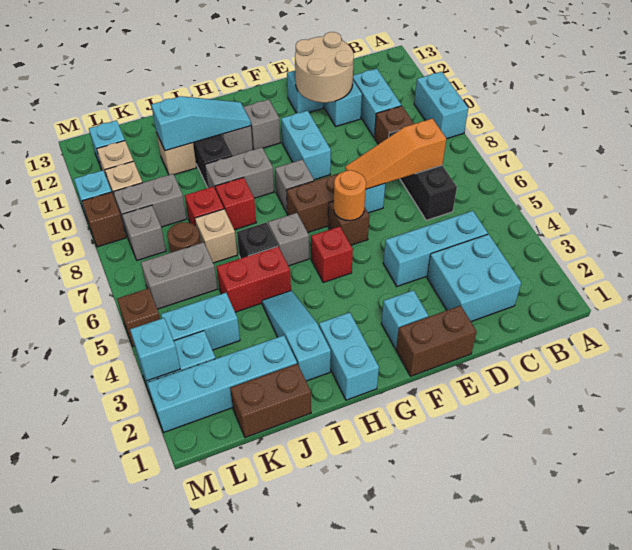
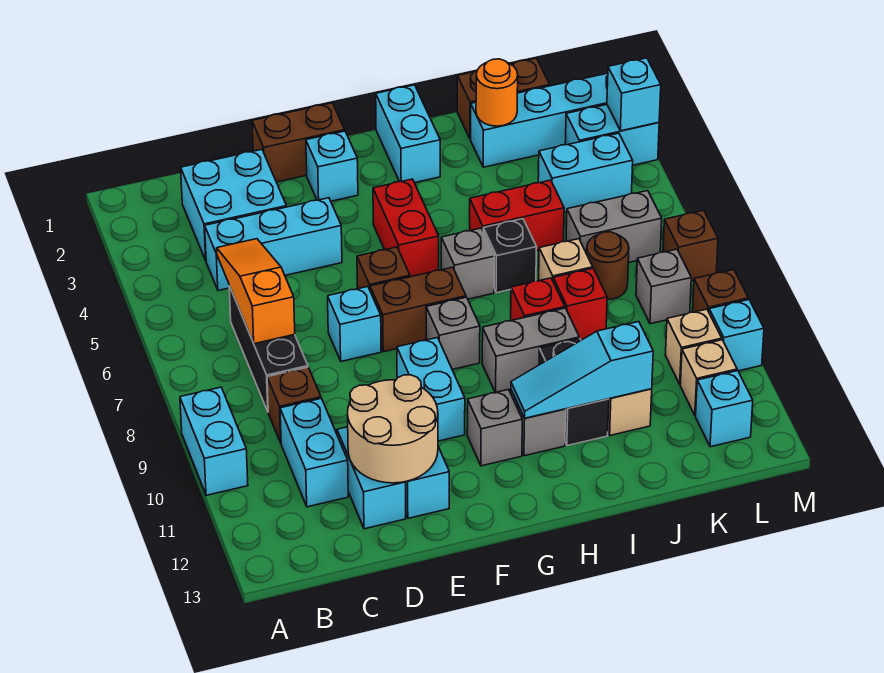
orange slope C7:E7 level 2 top C -> orange slope C5:C7 level 2 top 7
orange round brick F6 level 2 -> orange round brick J2 level 2
red brick G5 level 1 -> red brick G4:G5 level 1
cyan slope I2:I4 level 1 top 2 -> none
grey brick K9:L9 level 1 -> none
brown brick M5 level 1 -> brown brick M7 level 1

